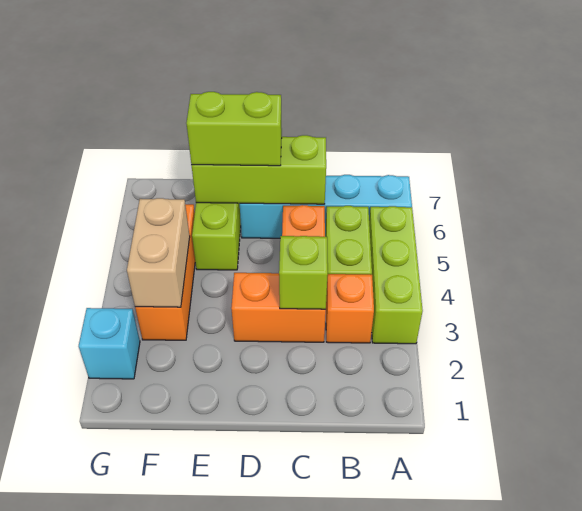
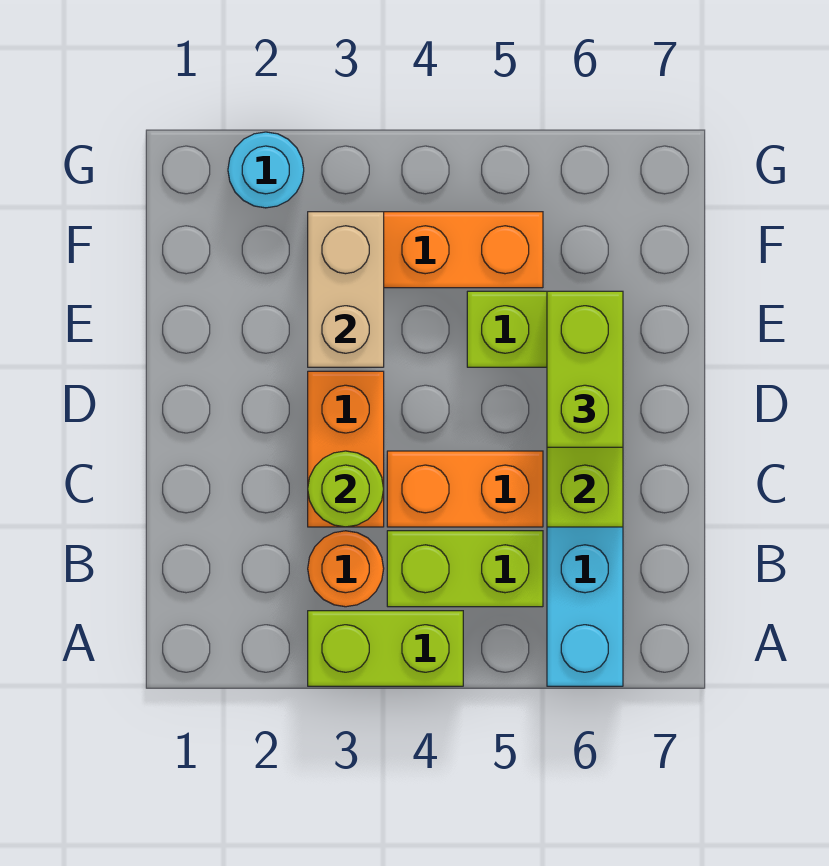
lime brick A3:A5 level 1 -> lime brick A3:A4 level 1
orange brick B3 level 1 -> orange round brick B3 level 1
lime brick C3 level 2 -> lime round brick C3 level 2
tan brick F3:F4 level 2 -> tan brick E3:F3 level 2
cyan brick G2 level 1 -> cyan round brick G2 level 1

